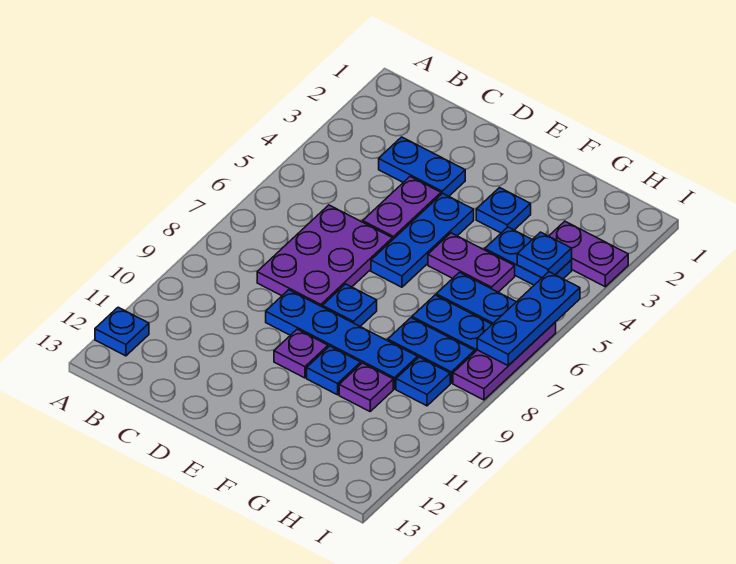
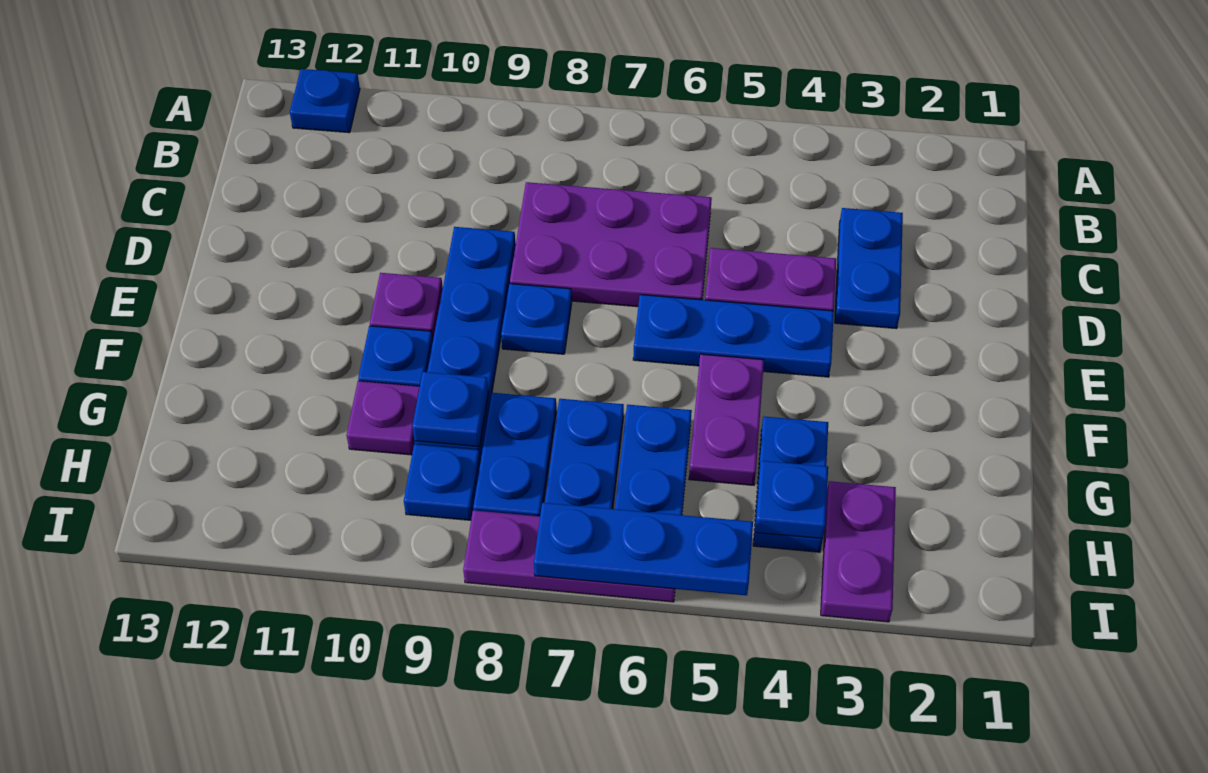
blue plate F3 level 1 -> blue plate G9 level 2

